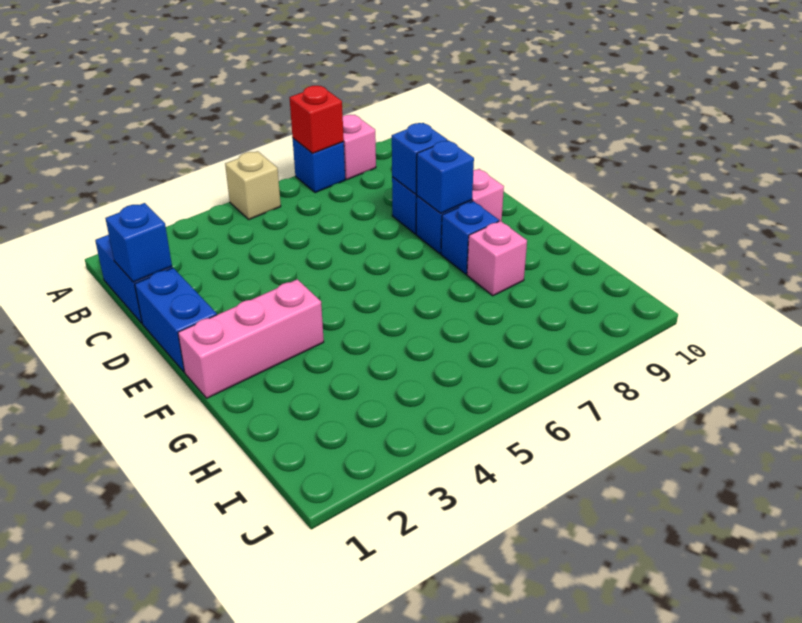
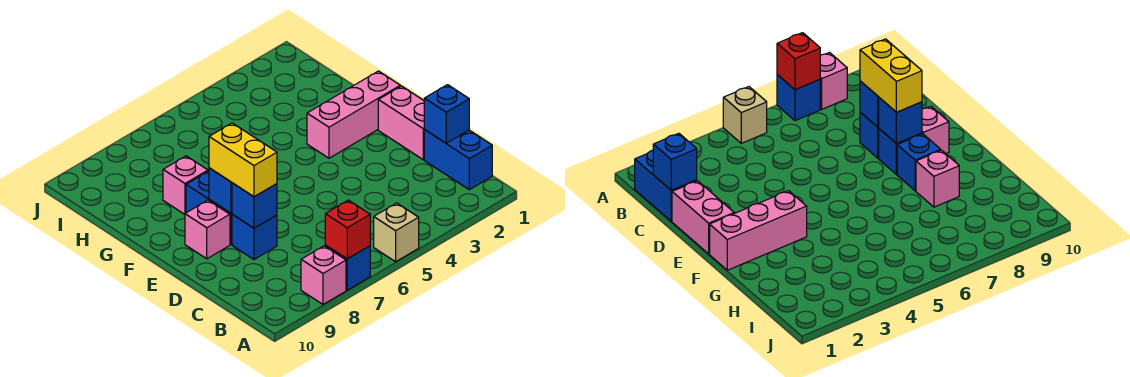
blue brick D1:E1 level 1 -> pink brick D1:E1 level 1
none -> yellow brick D8:E8 level 3

